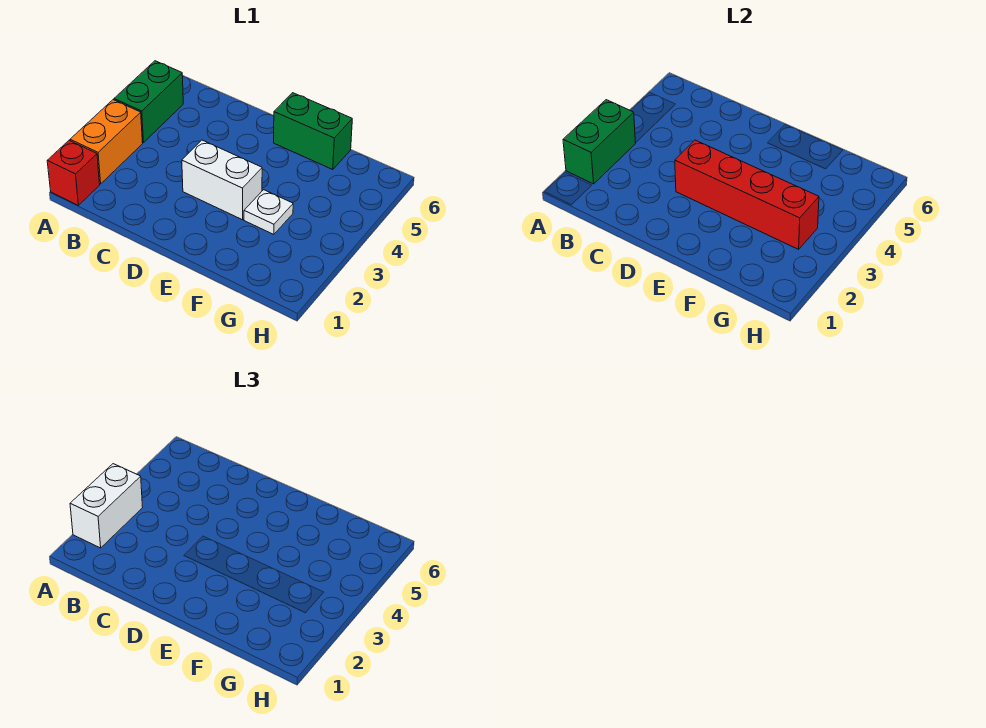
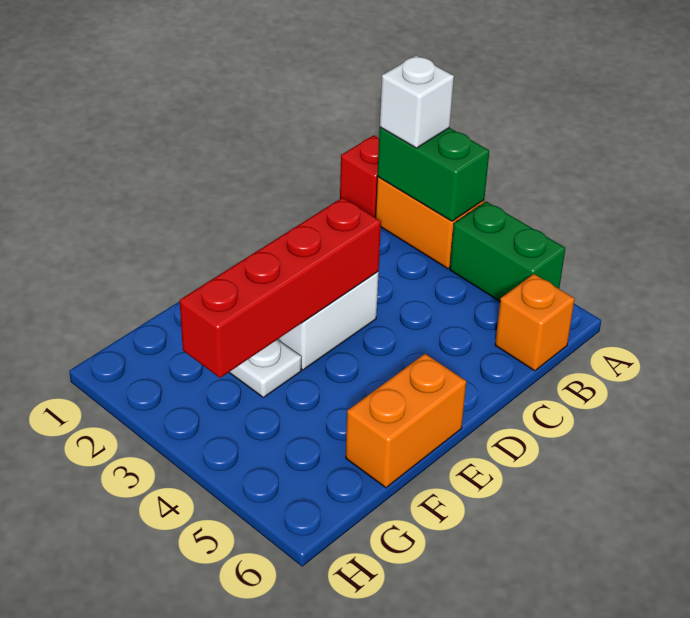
white brick A2:A3 level 3 -> white brick A2 level 3
none -> orange brick B6 level 1
green brick E6:F6 level 1 -> orange brick E6:F6 level 1

